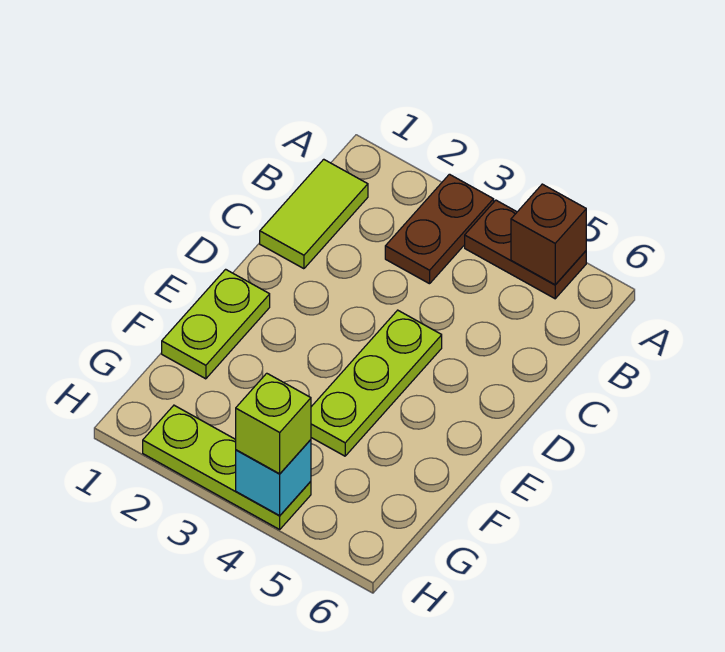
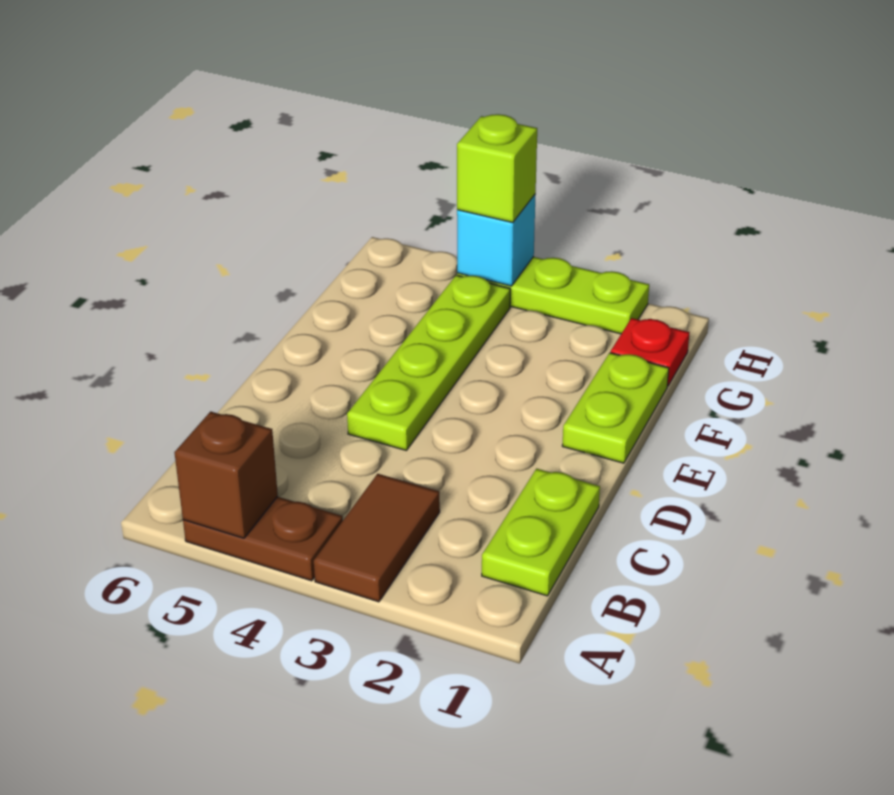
brown plate A3:B3 level 1 -> brown tile A3:B3 level 1
lime tile B1:C1 level 1 -> lime plate B1:C1 level 1
lime plate D4:F4 level 1 -> lime plate D4:G4 level 1
none -> red plate G1 level 1

